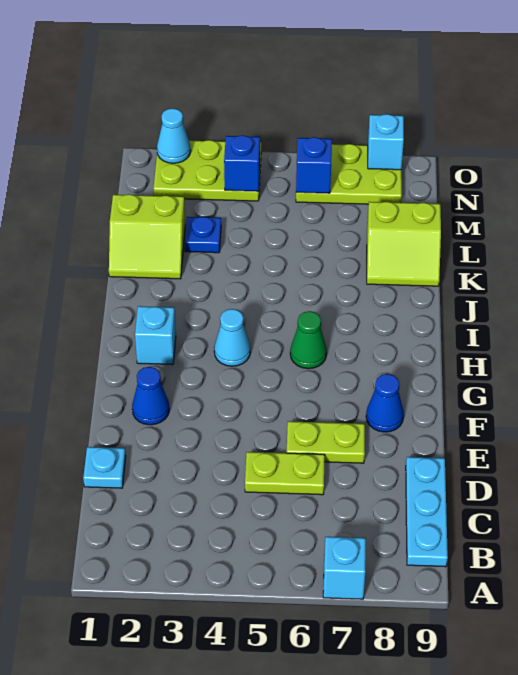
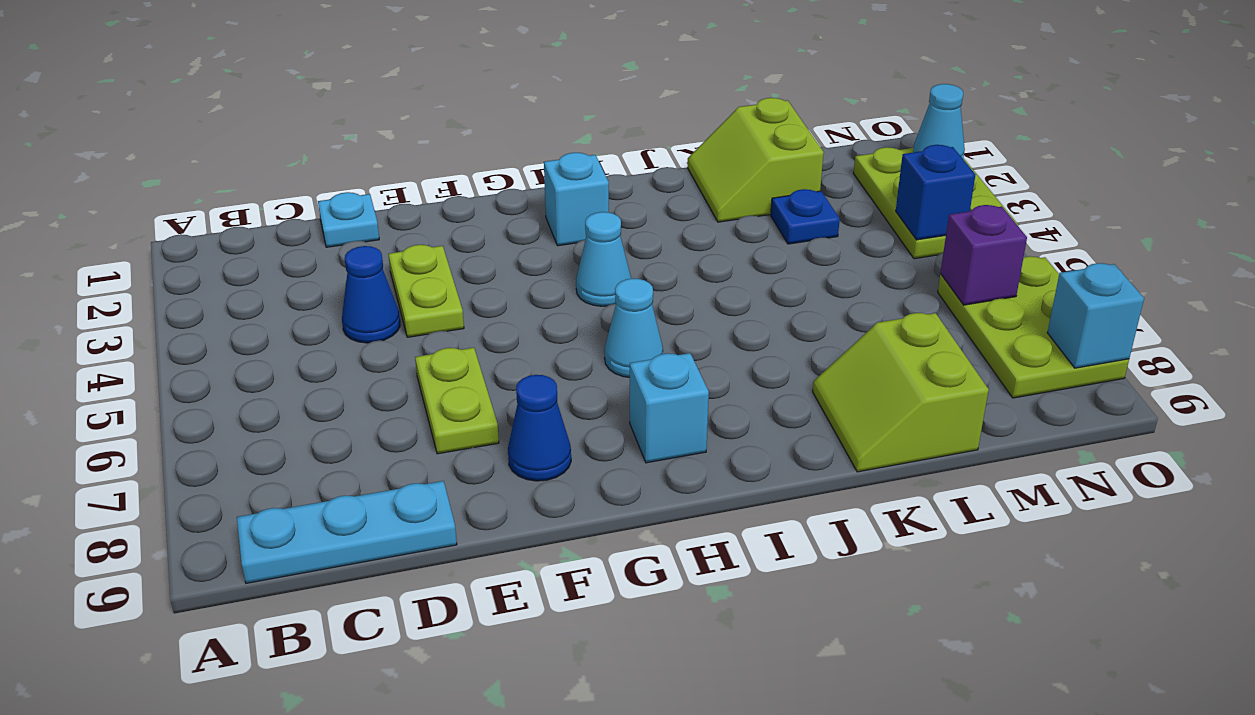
cyan brick A7 level 1 -> cyan brick H8 level 1
lime plate D5:D6 level 1 -> lime plate E3:E4 level 1
blue cone F2 level 1 -> blue cone D4 level 1
green cone H6 level 1 -> cyan cone H6 level 1
blue brick N6 level 2 -> purple brick N6 level 2

